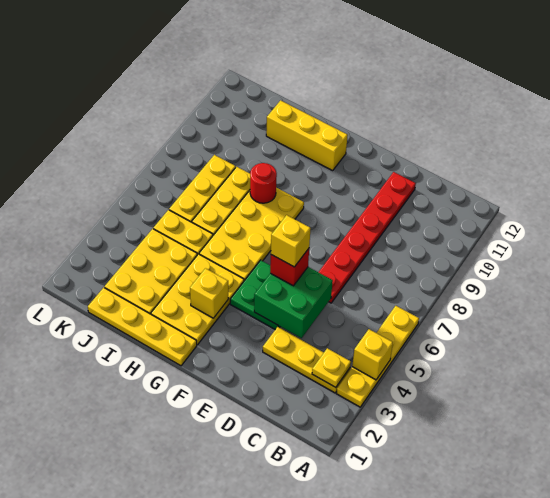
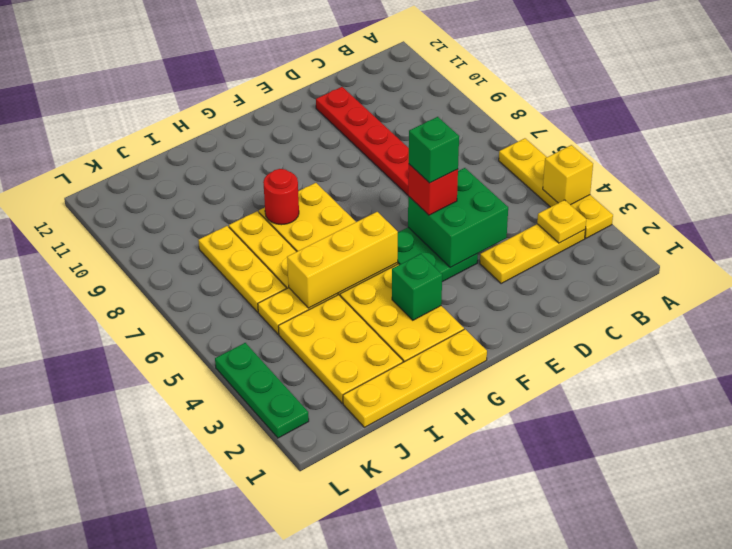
yellow brick E5 level 4 -> green brick E5 level 4
yellow brick G3 level 2 -> green brick G3 level 2
yellow brick G11:I11 level 1 -> yellow brick G5:I5 level 2
none -> green plate L2:L4 level 1

